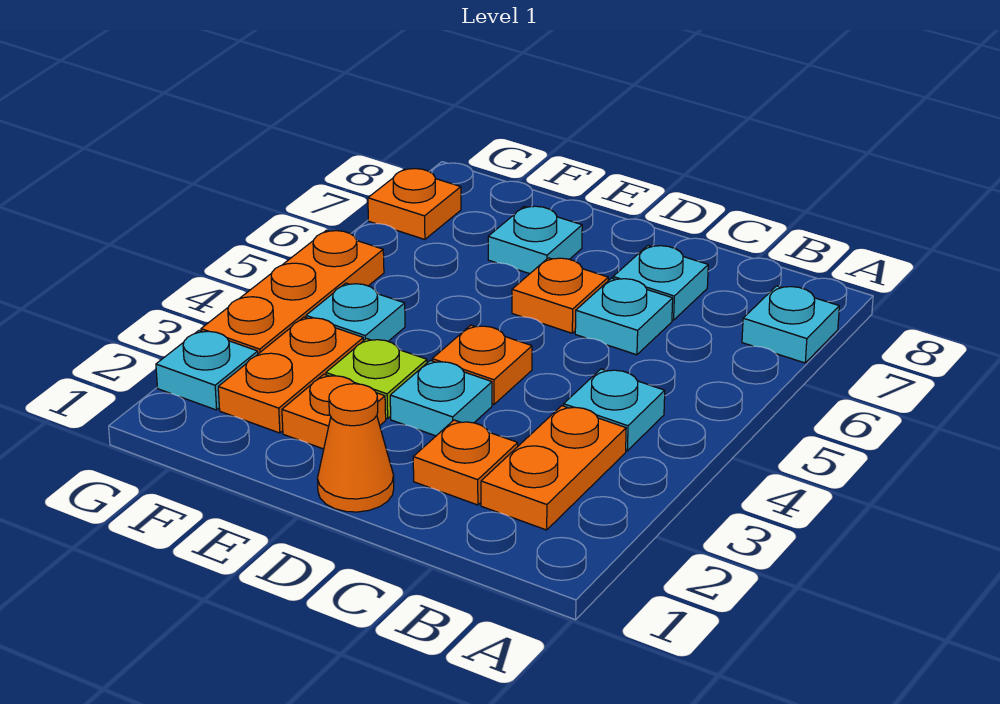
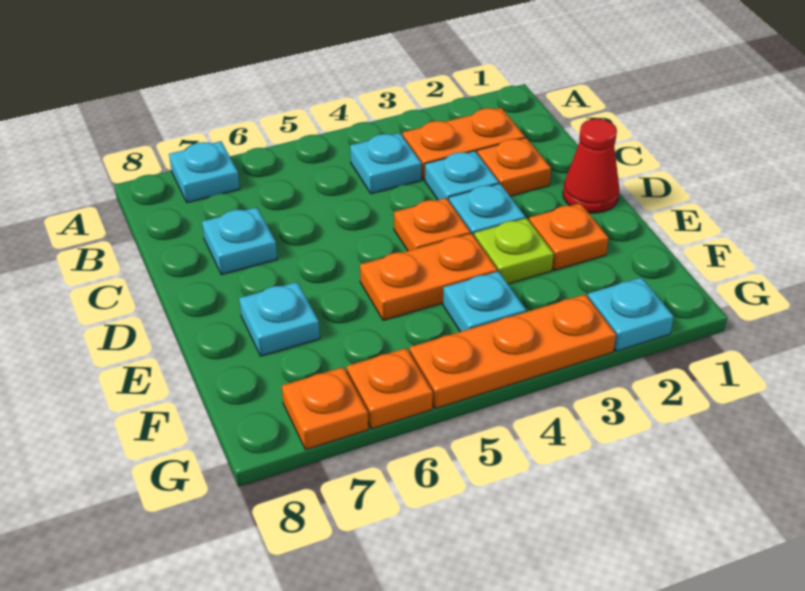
cyan plate C6 level 1 -> cyan plate C3 level 1
orange cone D1 level 1 -> red cone D1 level 1
orange plate D6 level 1 -> orange plate G6 level 1
orange plate F2:F3 level 1 -> orange plate E4:E5 level 1

